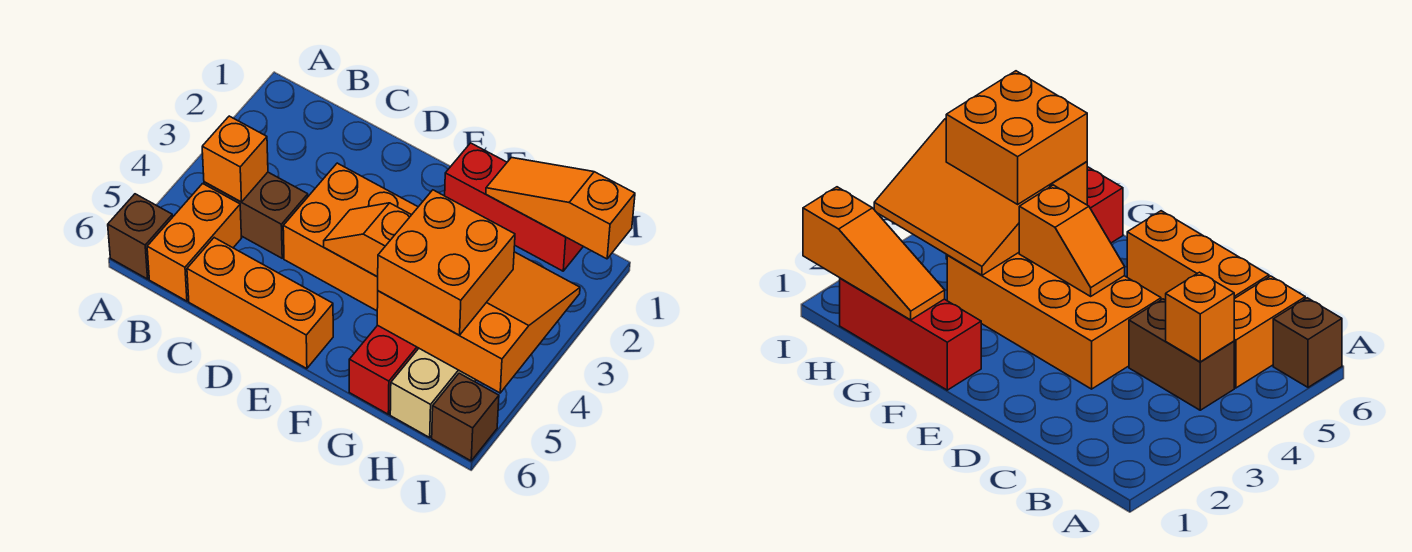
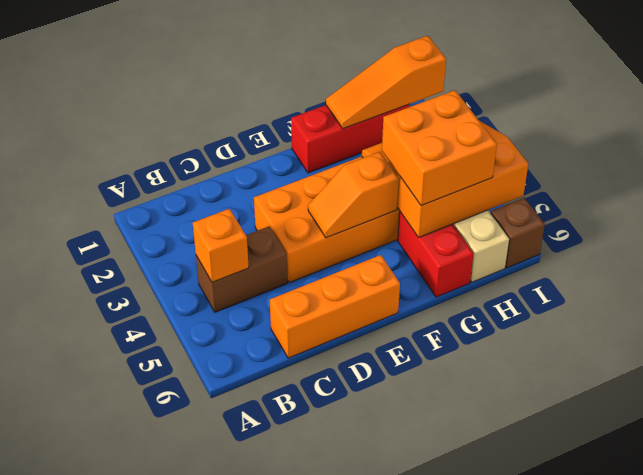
brown brick A6 level 1 -> none
orange brick B5:B6 level 1 -> none

